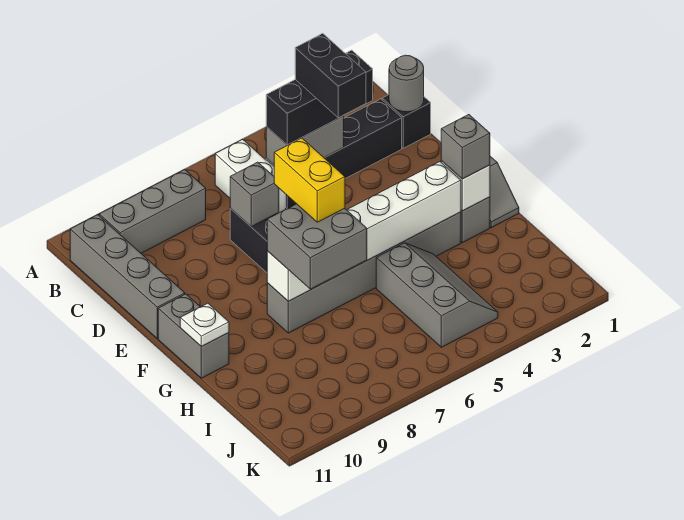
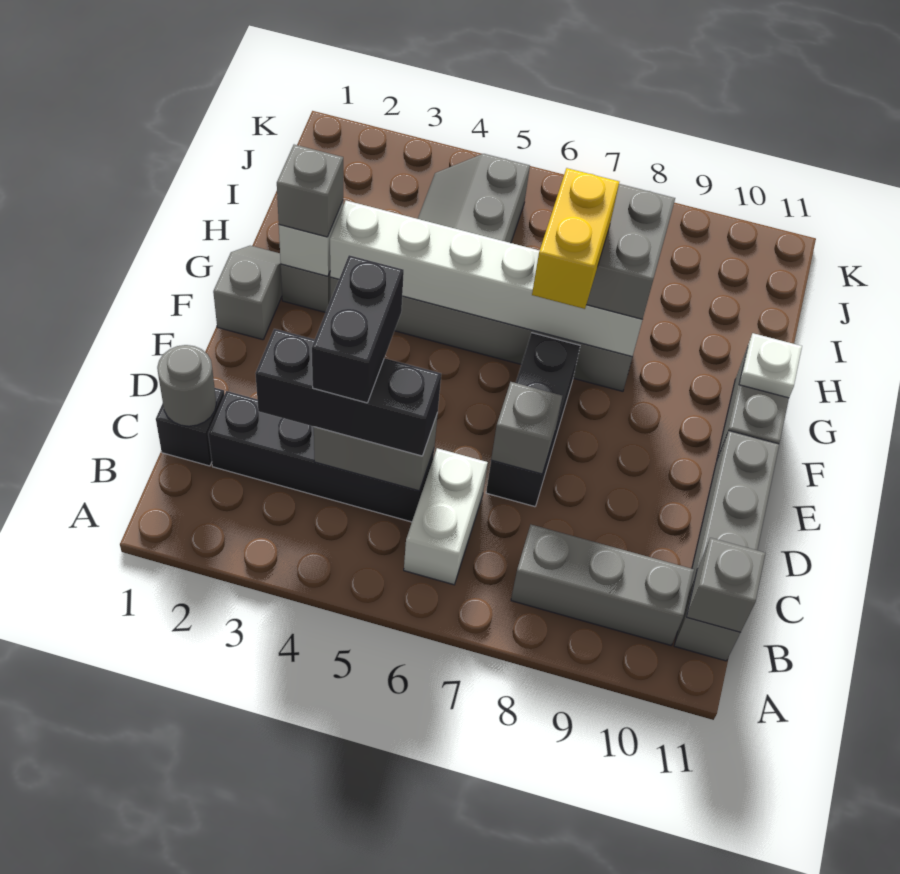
none -> grey brick B11 level 2

